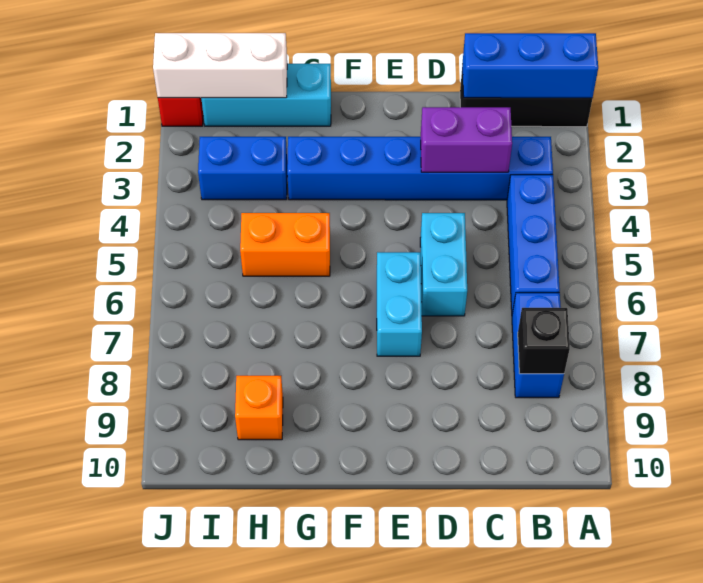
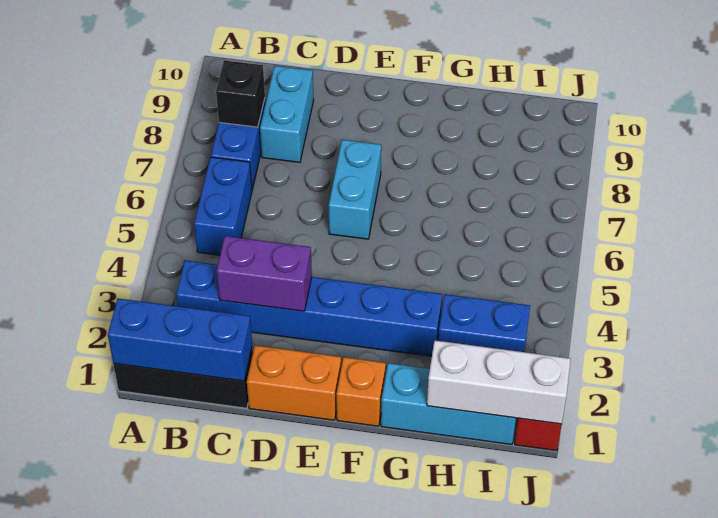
blue brick B4:B6 level 1 -> blue brick B5:B6 level 1
cyan brick D5:D6 level 1 -> cyan brick C8:C9 level 1
orange brick G5:H5 level 1 -> orange brick D1:E1 level 1
orange brick H9 level 1 -> orange brick F1 level 1

